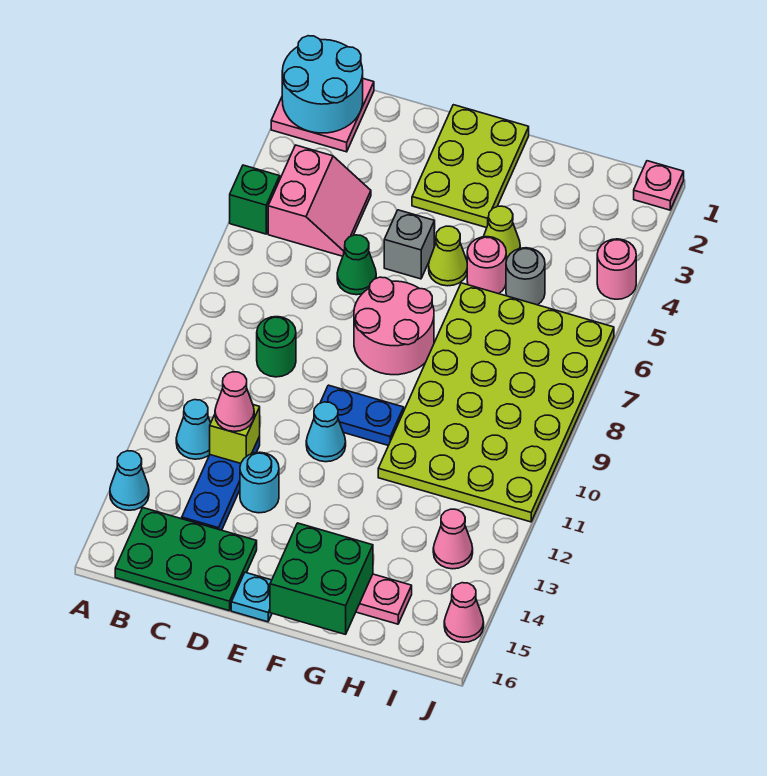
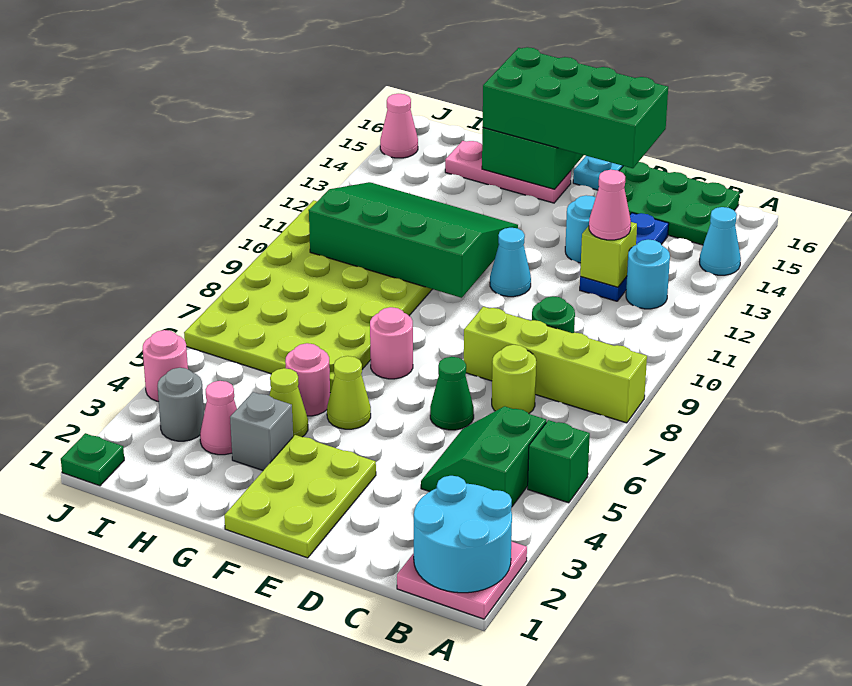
none -> lime brick A8:D8 level 1
pink slope B4:C5 level 1 top B -> green slope B4:C5 level 1 top B
cyan cone B12 level 1 -> cyan round brick B12 level 1
none -> lime round brick C7 level 1
none -> green brick D15:G16 level 3
grey brick E5 level 1 -> grey brick G3 level 1
pink round brick E7:F8 level 1 -> pink round brick F7 level 1
blue plate E10:F10 level 1 -> none
none -> green slope F10:I12 level 2 top 10
grey round brick H5 level 1 -> grey round brick I3 level 1
pink cone I13 level 1 -> pink cone H3 level 1
pink plate J1 level 1 -> green plate J1 level 1

